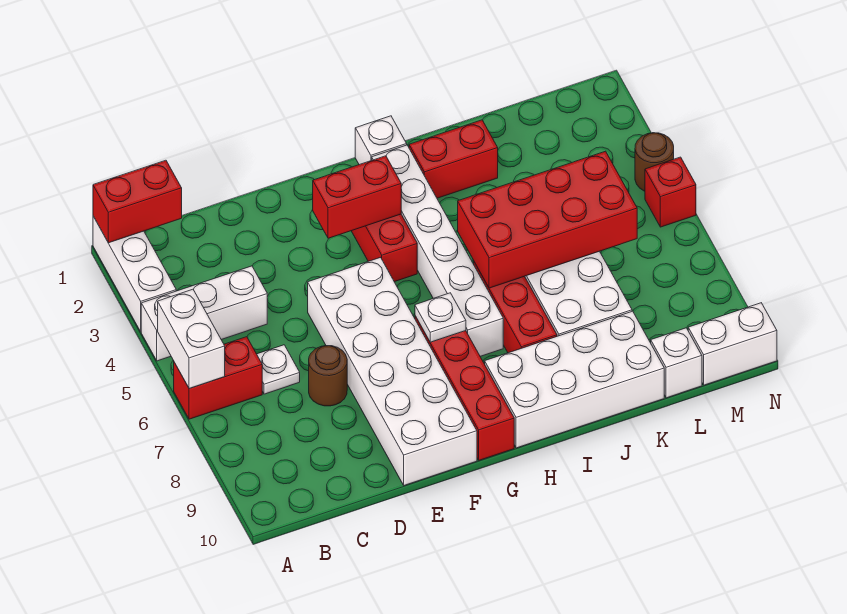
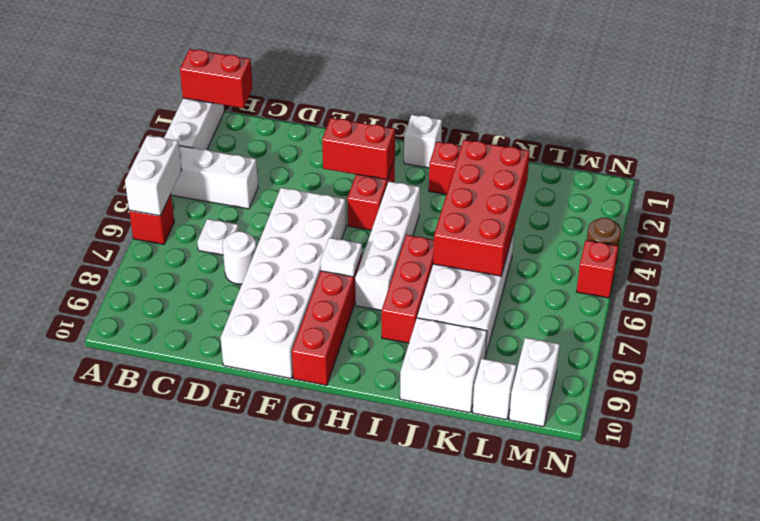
red brick A6:B6 level 1 -> red brick A6 level 1
brown round brick D7 level 1 -> white round brick D7 level 1
white brick H2:H7 level 1 -> white brick H4:H7 level 1
white brick H9:K10 level 1 -> white brick J9:K10 level 1
red brick I5:L6 level 2 -> red brick J3:K6 level 2
white brick M10:N10 level 1 -> white brick M9:M10 level 1

